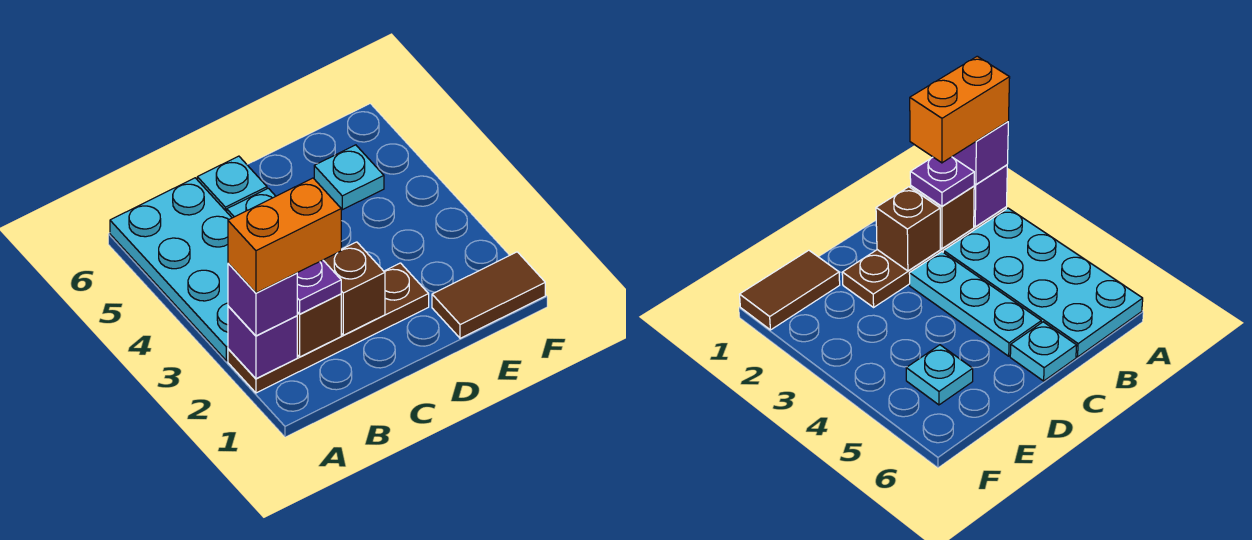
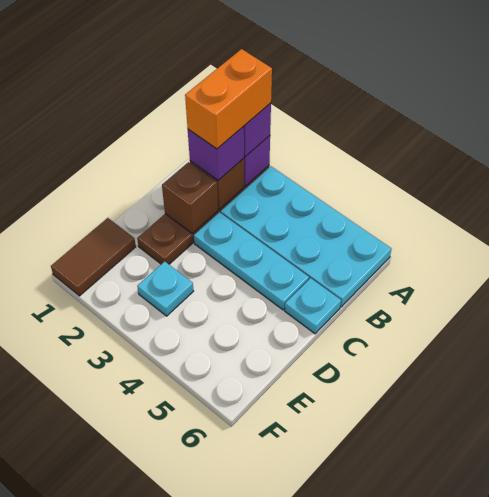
purple plate B2 level 3 -> purple brick B2 level 3
cyan plate E5 level 1 -> cyan plate E3 level 1

